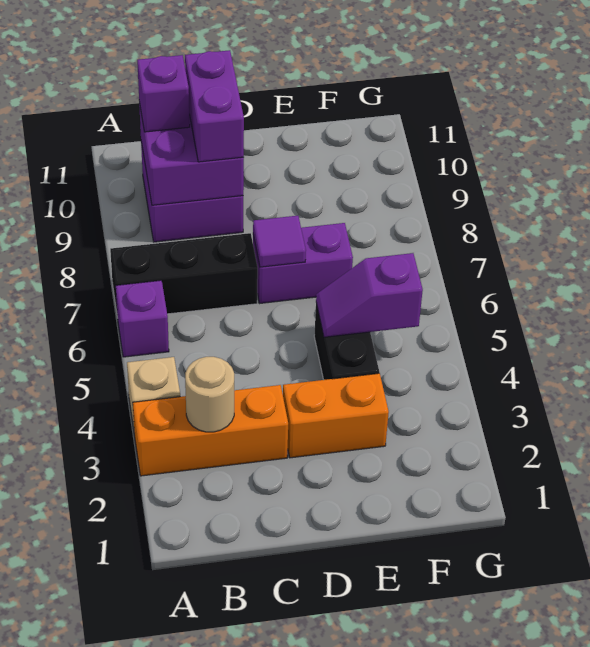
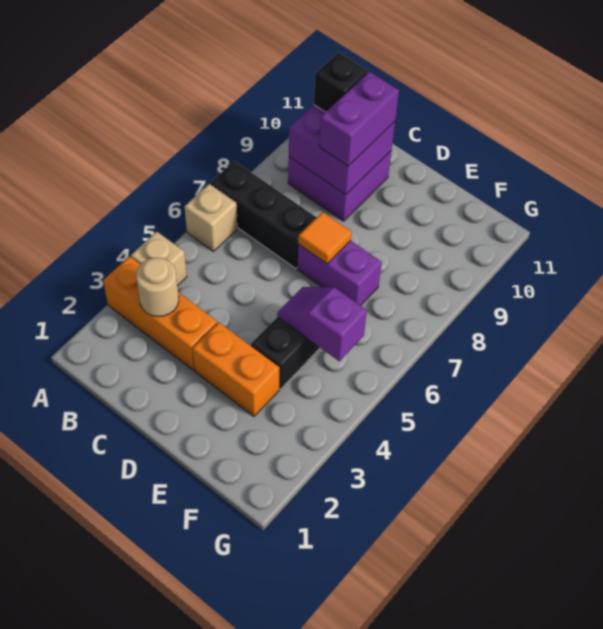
purple brick A6 level 1 -> tan brick A6 level 1
purple brick B10 level 3 -> black brick B10 level 3
purple tile D7 level 2 -> orange tile D7 level 2

